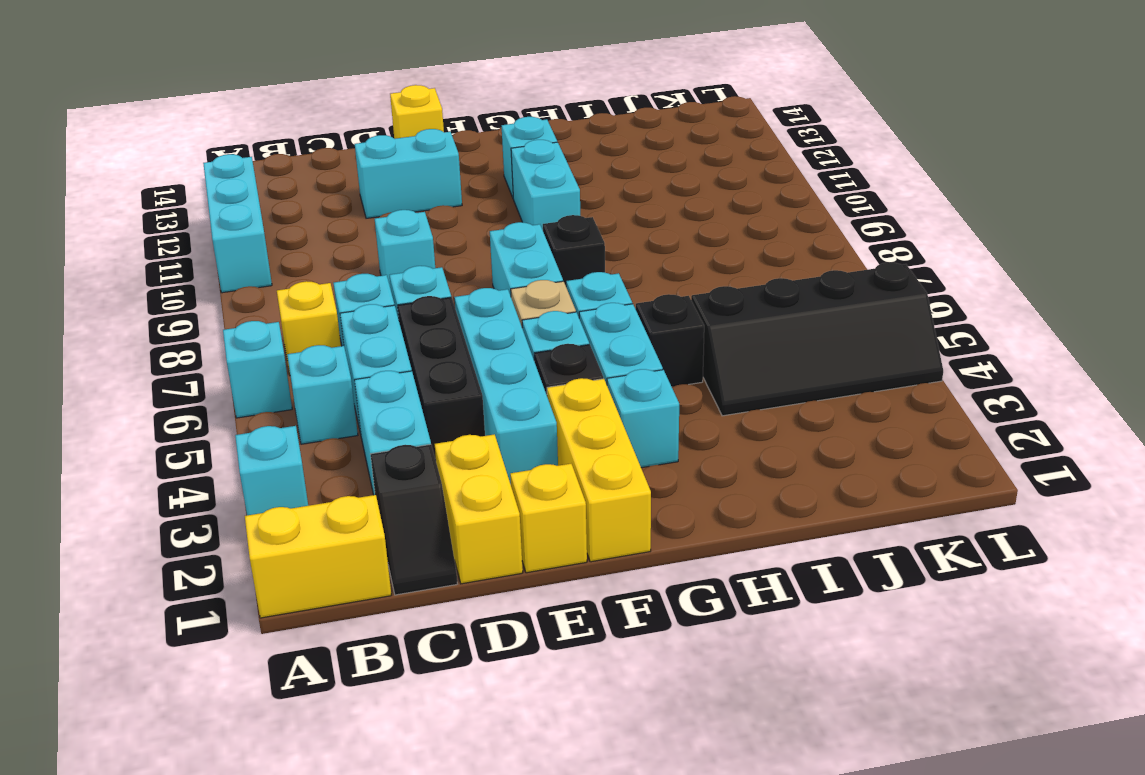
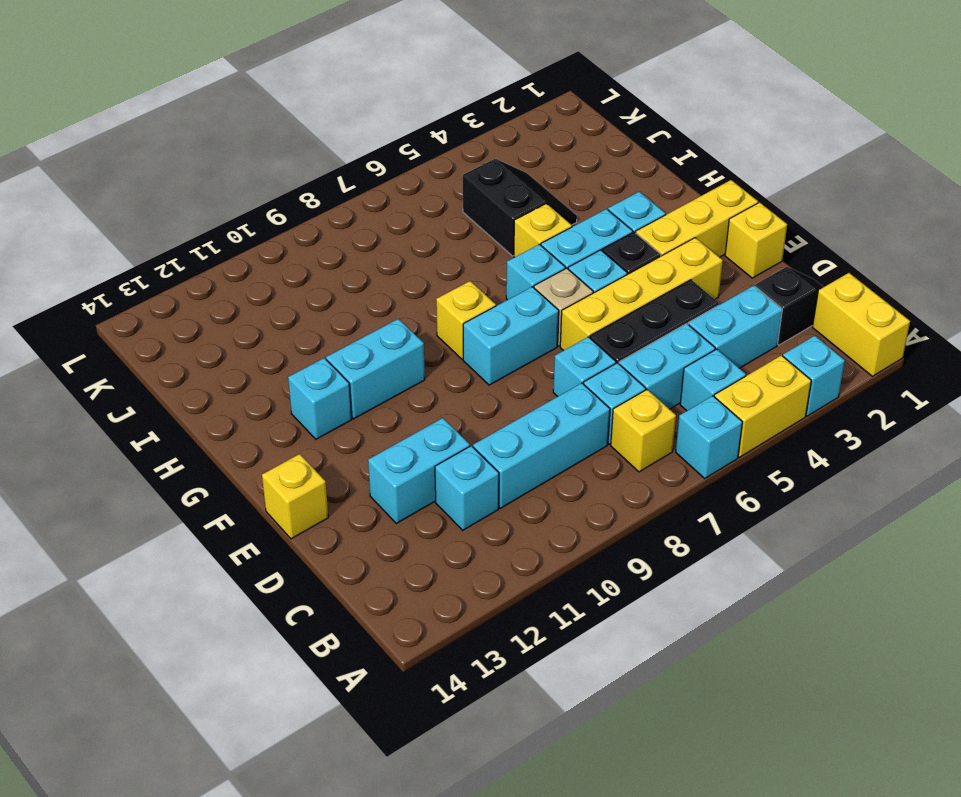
cyan brick A10:A12 level 1 -> cyan brick C8:C10 level 1
yellow brick D1:D2 level 1 -> yellow brick A4:A5 level 1
cyan brick D9 level 1 -> cyan brick C11 level 1
cyan brick D12:E12 level 1 -> cyan brick D11:D12 level 1
cyan brick E3:E6 level 1 -> yellow brick E3:E6 level 1
black brick G8 level 1 -> yellow brick G8 level 1
black brick H5 level 1 -> yellow brick H5 level 1
black slope I4:L5 level 1 top 5 -> black slope I4:J5 level 1 top 5

